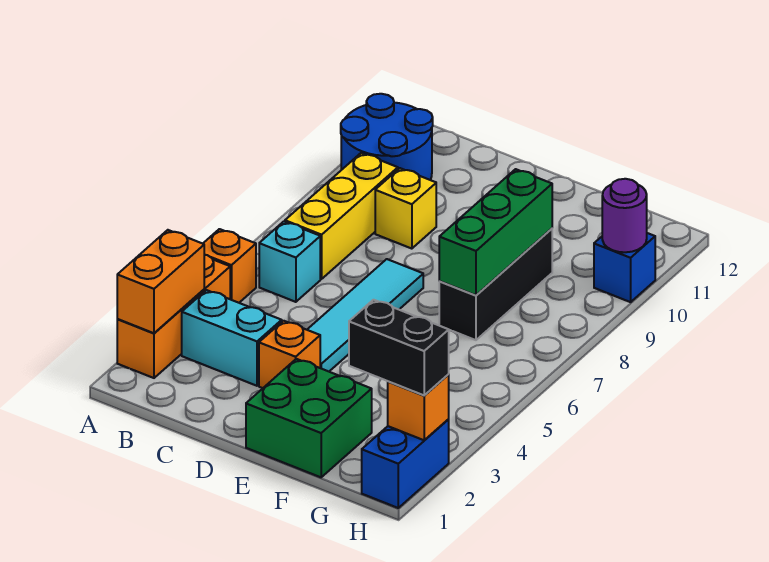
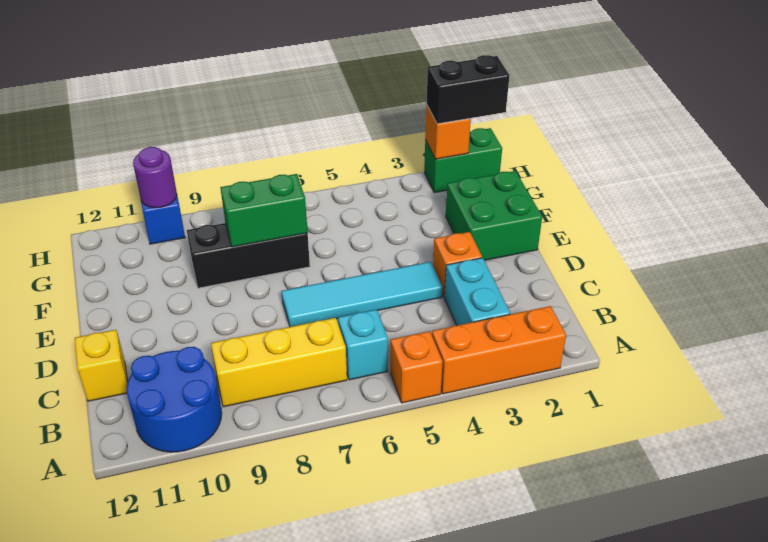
orange brick A2:A3 level 2 -> none
yellow brick C9 level 1 -> yellow brick C12 level 1
green brick F7:F9 level 2 -> green brick F7:F8 level 2
black brick G2:H2 level 3 -> black brick H1:H2 level 3
blue brick H1:H2 level 1 -> green brick H1:H2 level 1

